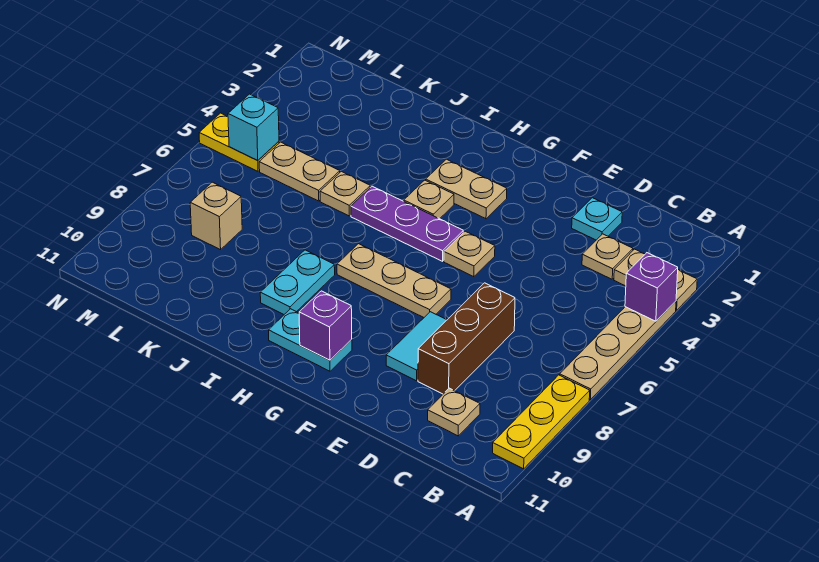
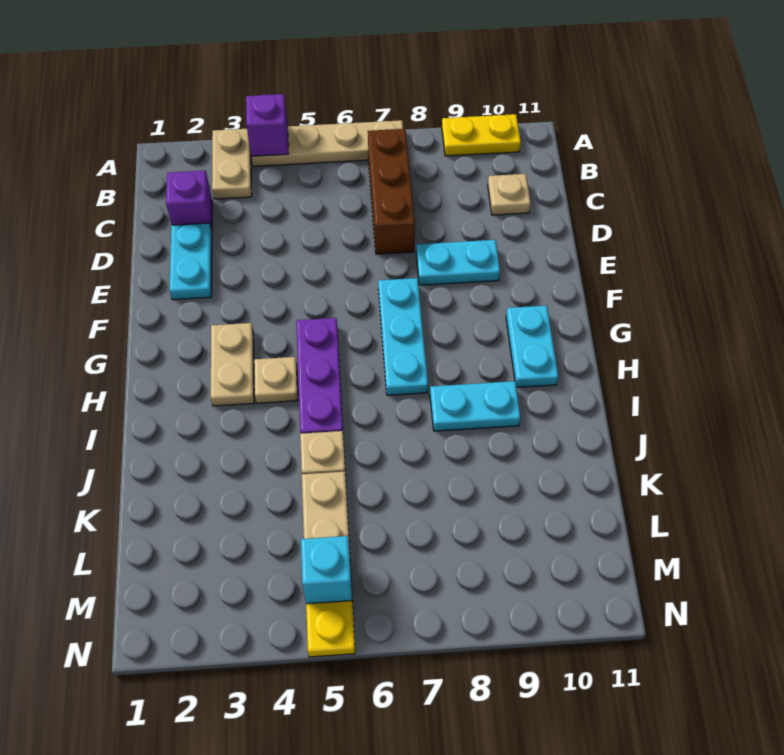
yellow plate A8:A10 level 1 -> yellow plate A9:A10 level 1
tan plate C3 level 1 -> none
cyan plate D2 level 1 -> cyan plate D2:E2 level 1
brown brick D7:D9 level 1 -> brown brick B7:D7 level 1
cyan tile E8:E9 level 1 -> cyan plate E8:E9 level 1
tan plate F5 level 1 -> none
tan plate F7:H7 level 1 -> cyan plate F7:H7 level 1
purple brick G10 level 2 -> purple brick C2 level 1
tan brick L8 level 1 -> none

